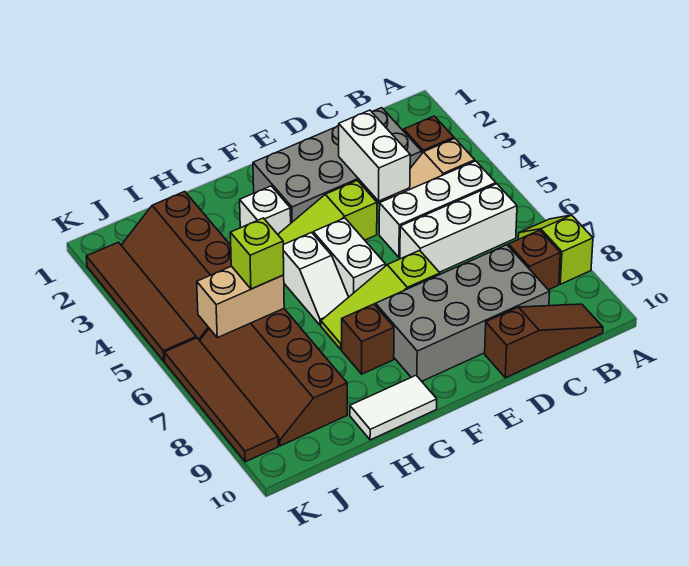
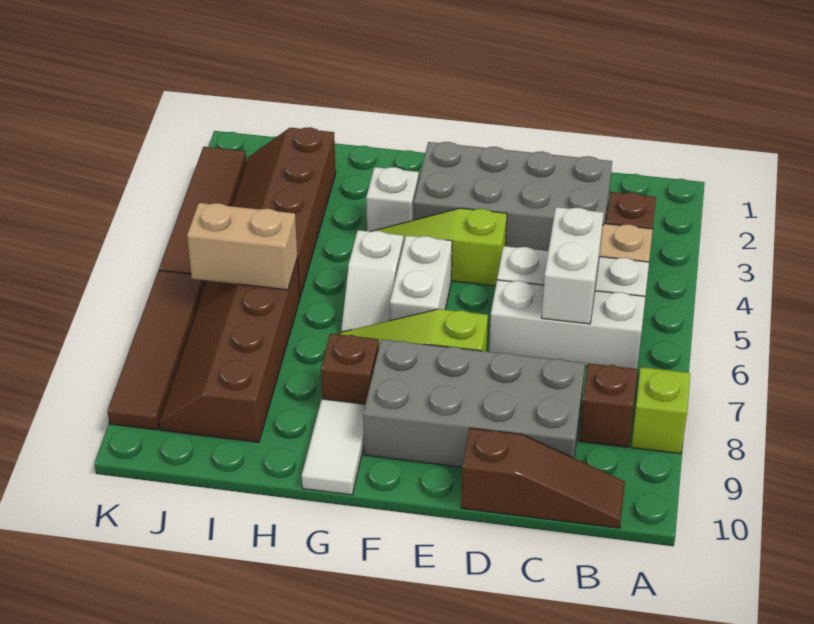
white brick D3:D4 level 2 -> white brick C5:C6 level 2
white tile G10:H10 level 1 -> white tile G9:G10 level 1
lime brick I6 level 3 -> none

